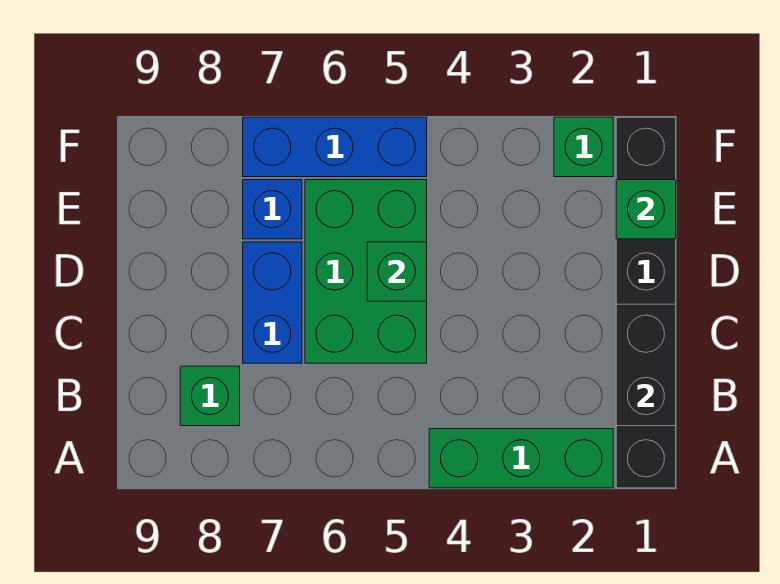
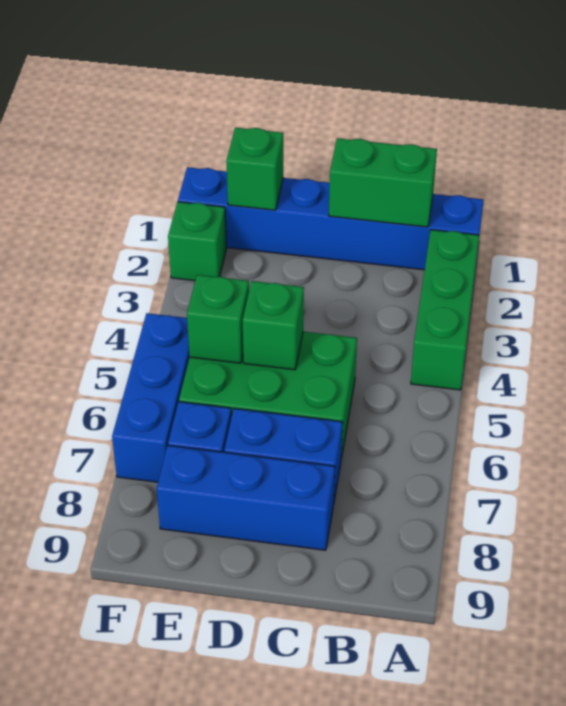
black brick A1:F1 level 1 -> blue brick A1:F1 level 1
black brick B1:C1 level 2 -> green brick B1:C1 level 2
green brick B8 level 1 -> green brick E5 level 2
none -> blue brick C8:E8 level 1

